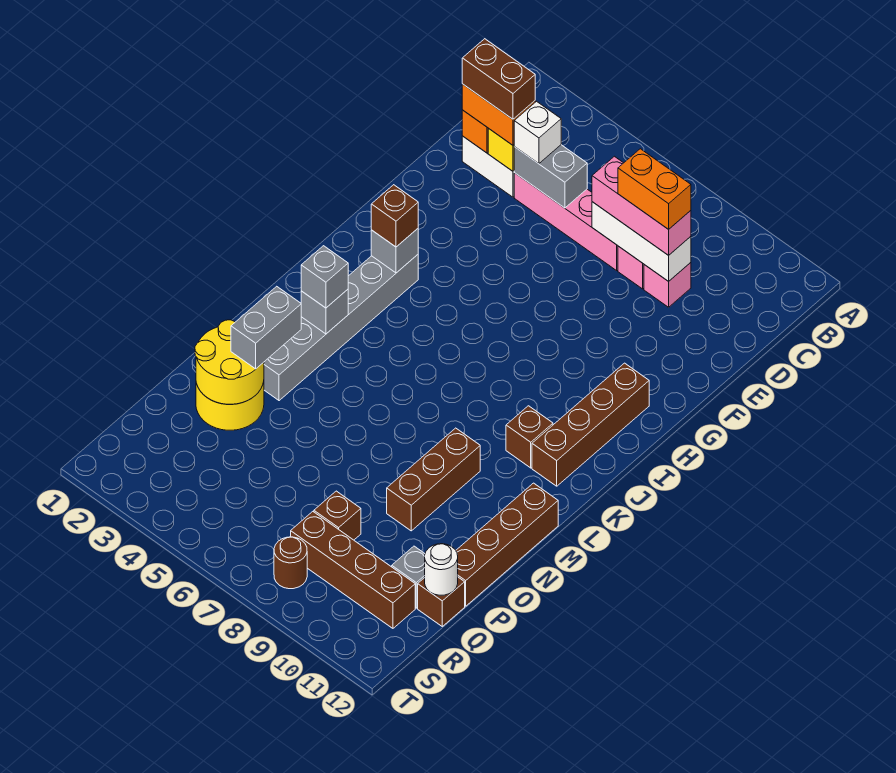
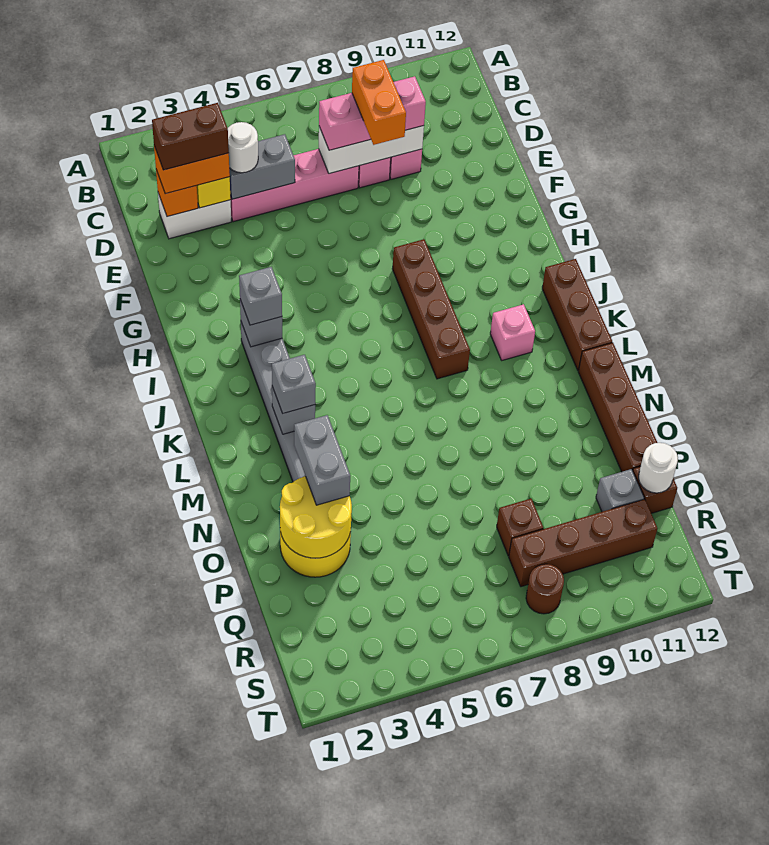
white brick D4 level 3 -> white round brick D4 level 3
orange brick D8:D9 level 4 -> orange brick D8:E8 level 4
brown brick H11:K11 level 1 -> brown brick H8:K8 level 1
brown brick I3 level 3 -> grey brick I3 level 3
brown brick K10 level 1 -> pink brick K10 level 1
brown brick M9:O9 level 1 -> brown brick J12:L12 level 1

